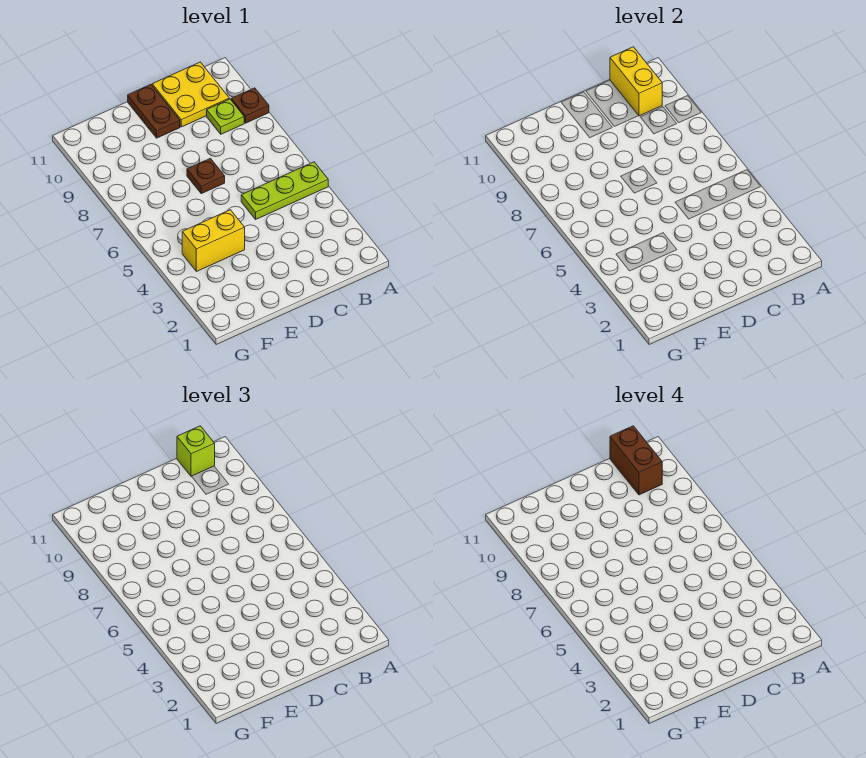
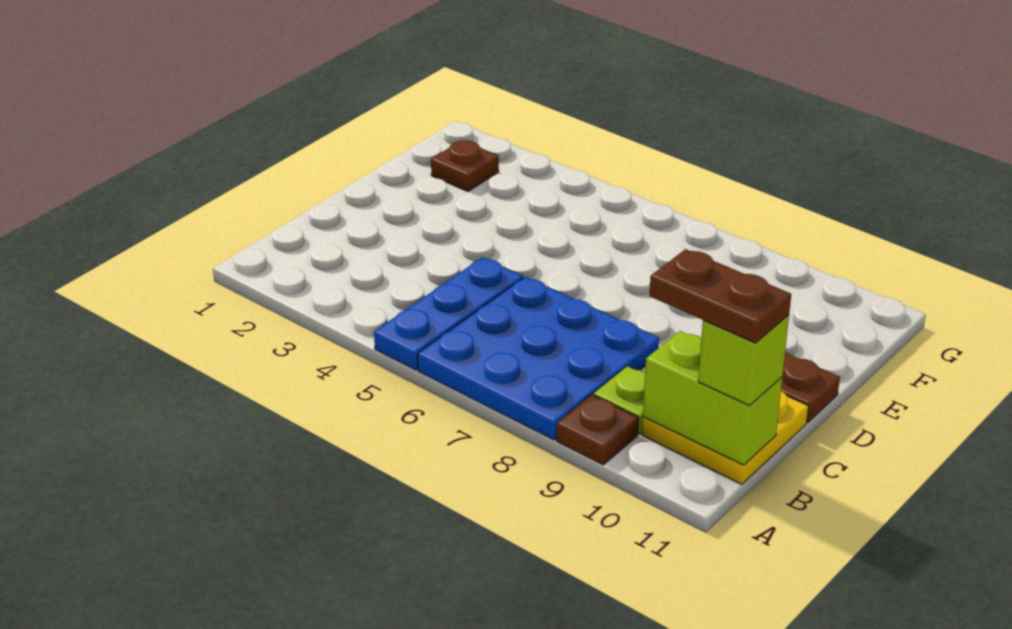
lime plate A5:C5 level 1 -> blue plate A5:C5 level 1
none -> blue plate A6:C8 level 1
yellow brick B10:B11 level 2 -> lime brick B10:B11 level 2
brown brick B10:B11 level 4 -> brown plate B10:B11 level 4
brown plate D7 level 1 -> brown plate F2 level 1
yellow brick E4:F4 level 1 -> none

